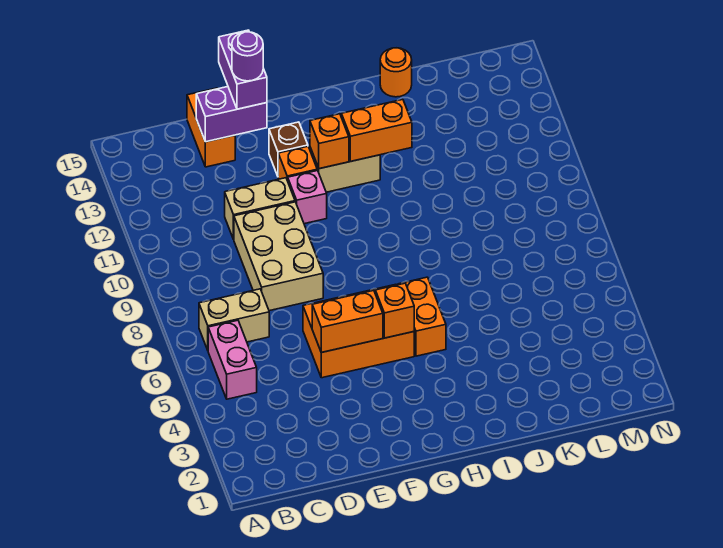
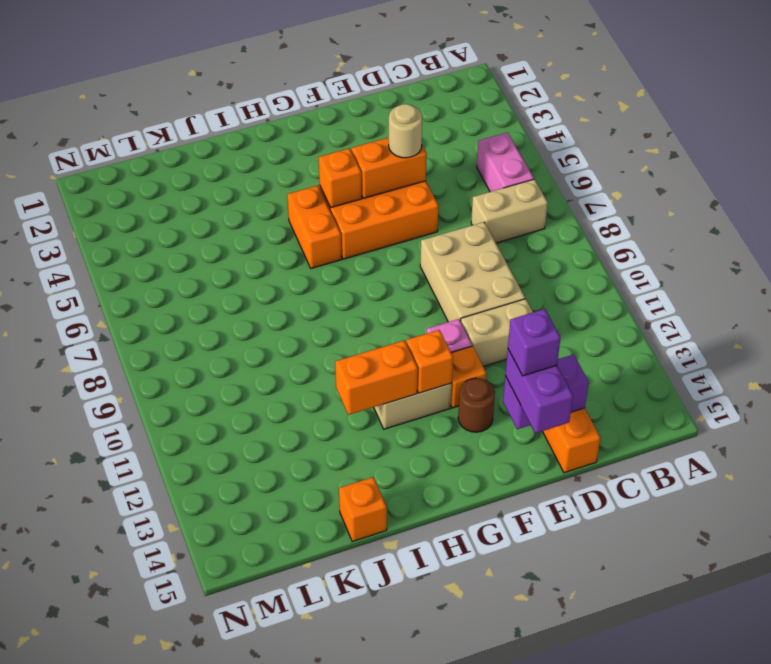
none -> tan round brick E5 level 3
purple round brick E14 level 4 -> purple brick E14 level 4
brown brick F13 level 1 -> brown round brick F13 level 1
orange round brick J15 level 1 -> orange brick J15 level 1

